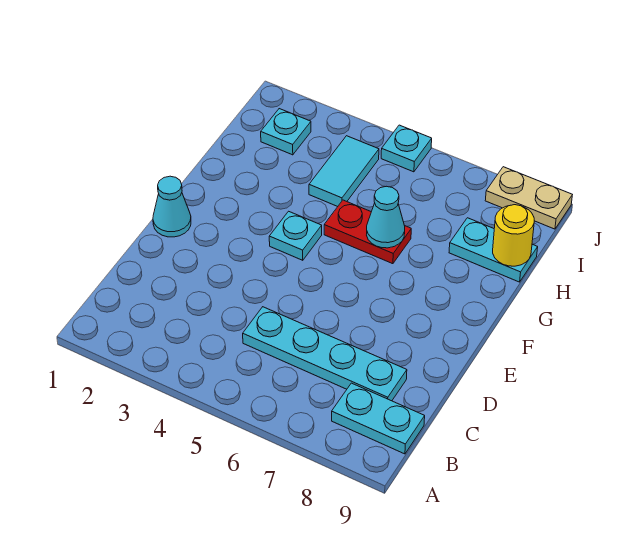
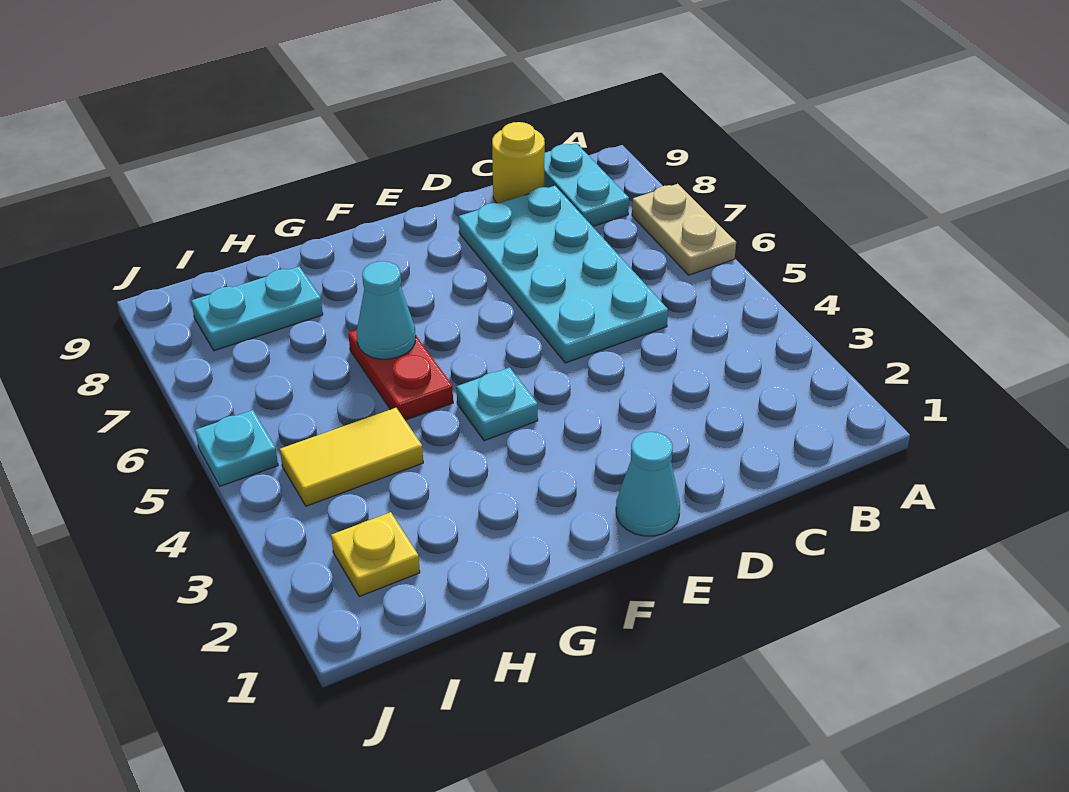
cyan plate C5:C8 level 1 -> cyan plate C5:D8 level 1
cyan tile H4:I4 level 1 -> yellow tile H4:I4 level 1
cyan plate H8:H9 level 1 -> cyan plate H8:I8 level 1
yellow round brick H9 level 2 -> yellow round brick C9 level 1
cyan plate I2 level 1 -> yellow plate I2 level 1
tan plate J8:J9 level 1 -> tan plate A6:A7 level 1

